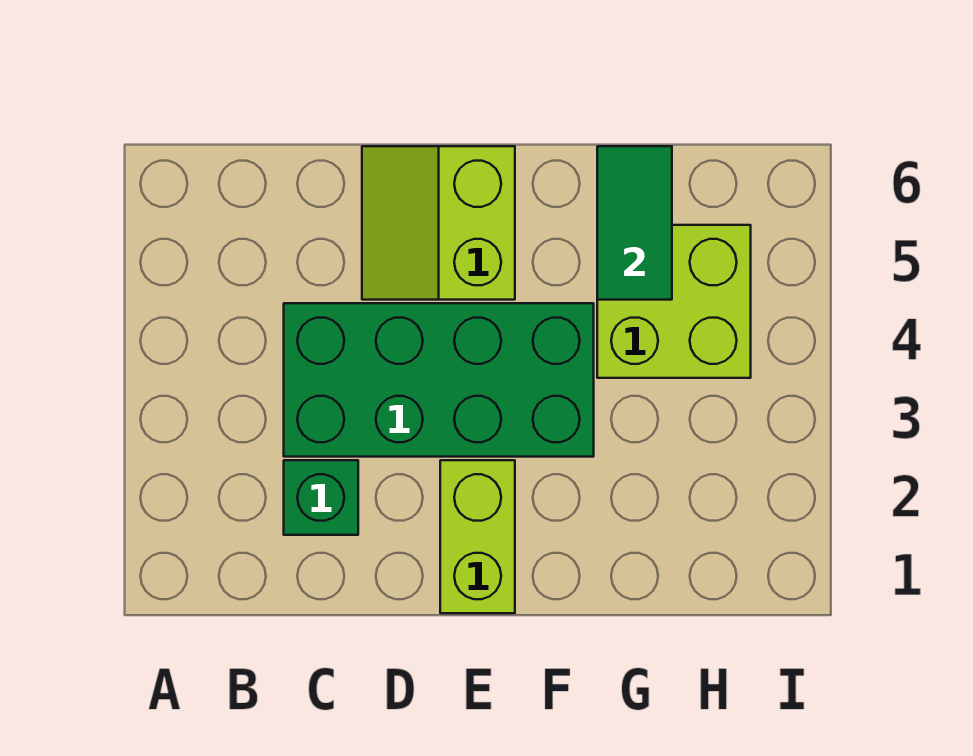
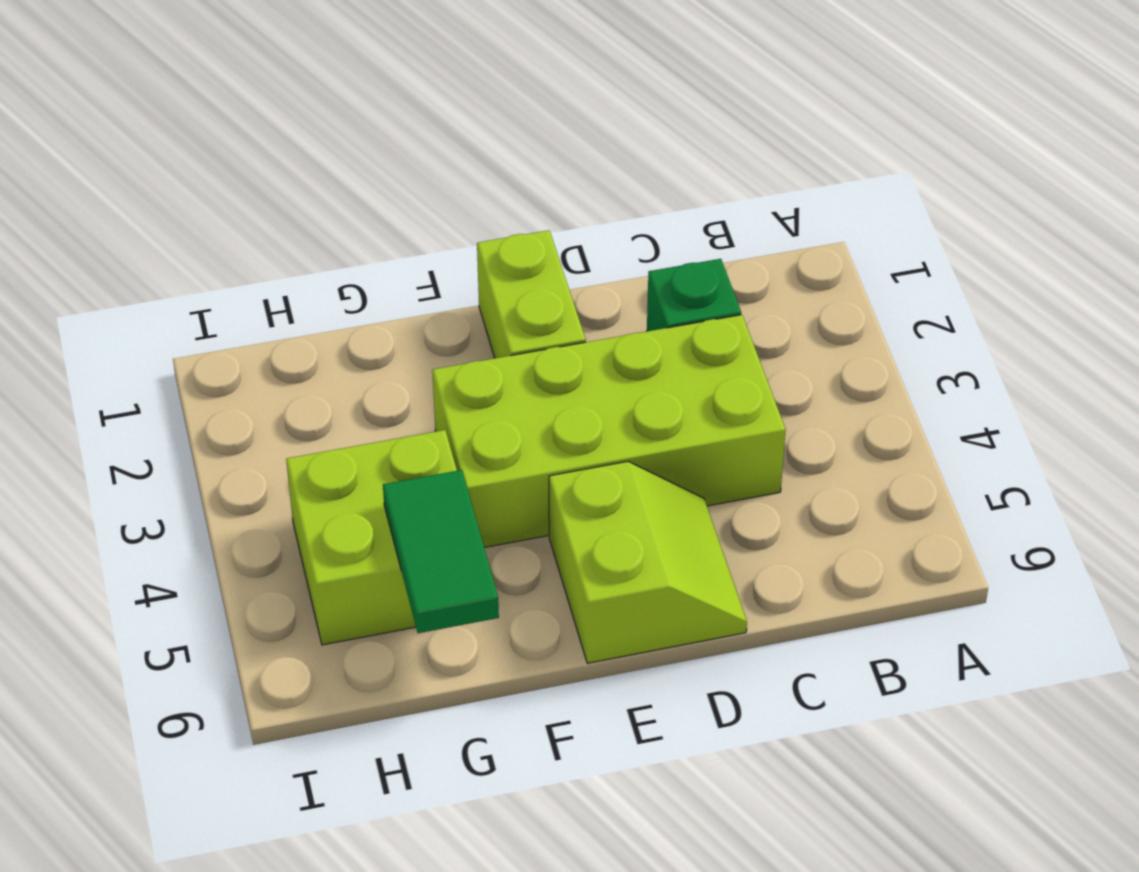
green brick C3:F4 level 1 -> lime brick C3:F4 level 1

